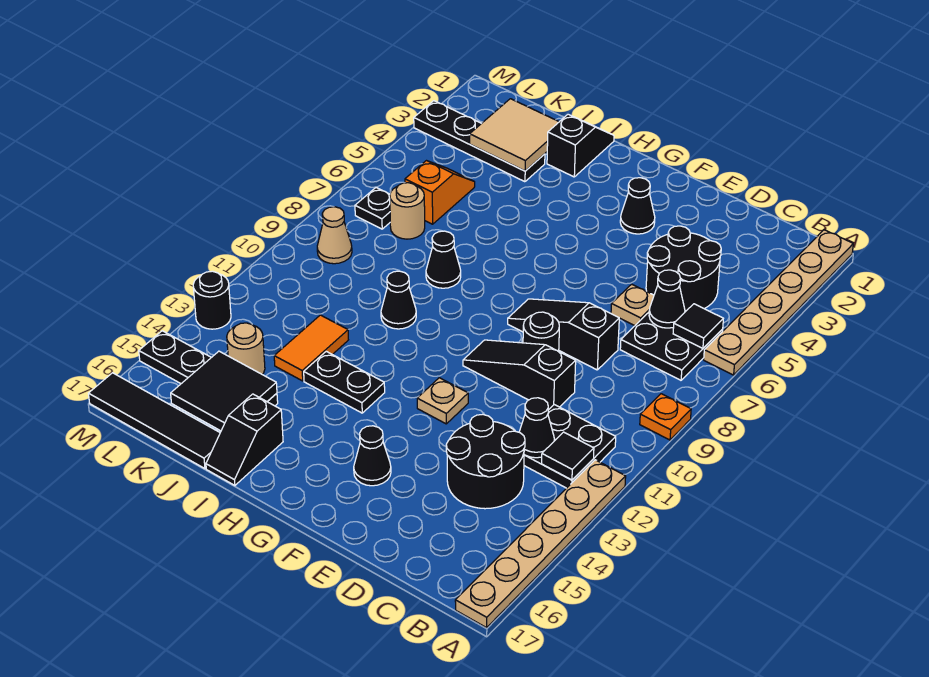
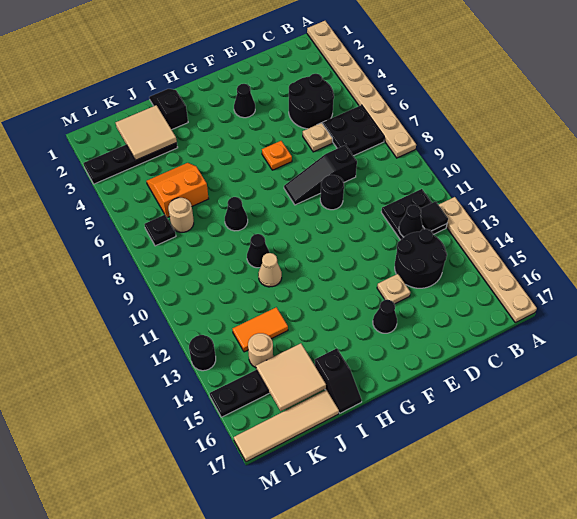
tan plate A1:A6 level 1 -> tan plate A1:A8 level 1
orange plate A9 level 1 -> orange plate F6 level 1
black tile B6 level 2 -> none
black cone C6 level 2 -> none
black slope D10:F10 level 1 top D -> none
tan plate F12 level 1 -> tan plate E14 level 1
black plate H13:I13 level 1 -> none
orange tile J12:J13 level 1 -> orange tile J13:K13 level 1
black tile J15:K16 level 2 -> tan tile J15:K16 level 2
black tile J17:M17 level 1 -> tan tile J17:M17 level 1
orange slope K5:K6 level 1 top 6 -> orange slope J5:K6 level 1 top 6
tan cone L9 level 1 -> tan cone I11 level 1

